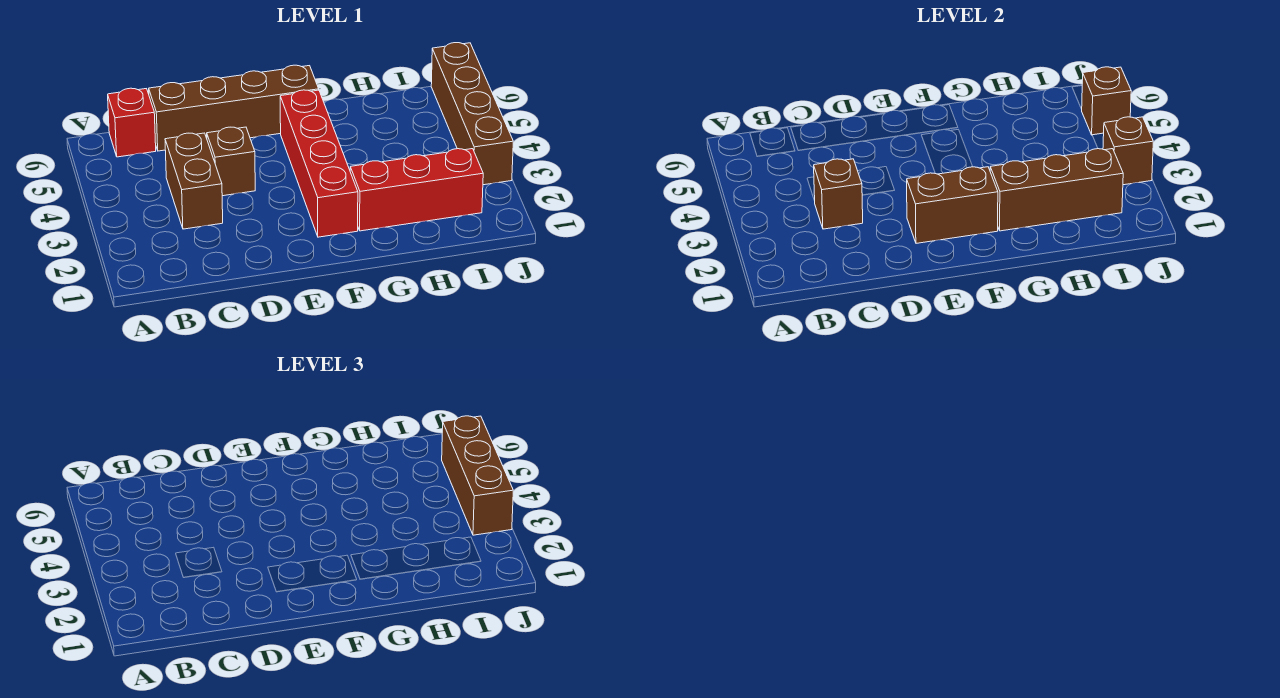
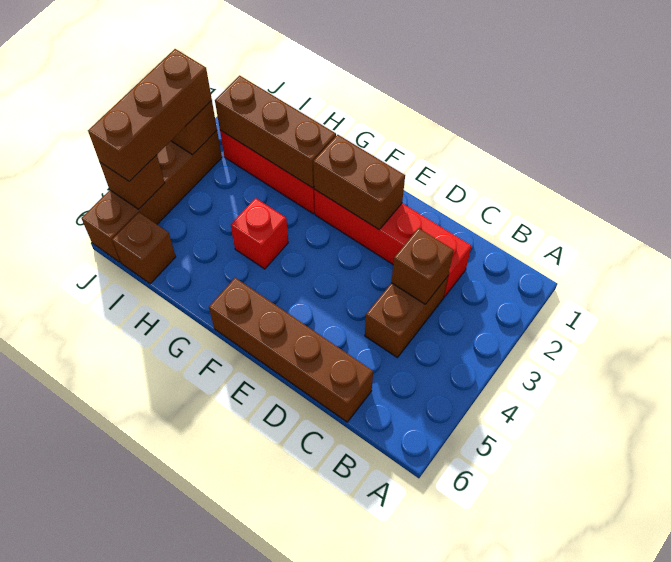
red brick B6 level 1 -> red brick G4 level 1
brown brick D4 level 1 -> brown brick I6 level 1
red brick F2:F5 level 1 -> red brick C2:F2 level 1

